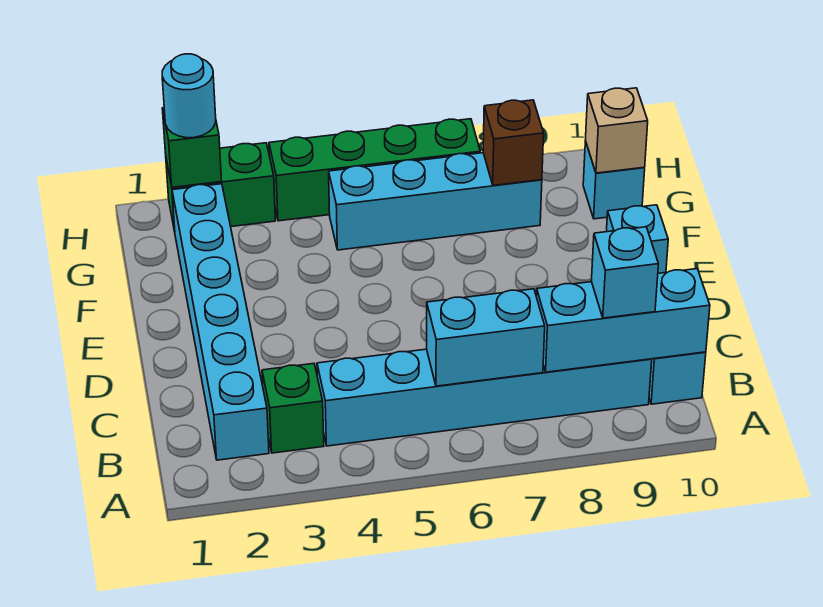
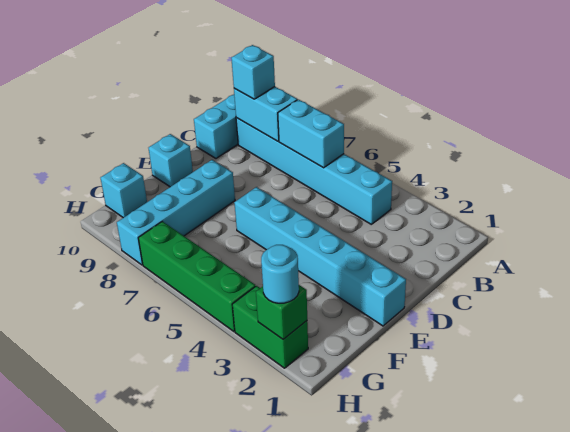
cyan brick B2:G2 level 1 -> cyan brick E1:E6 level 1
green brick B3 level 1 -> none
cyan brick B8:B10 level 2 -> cyan brick B8:B9 level 2
cyan brick G5:G8 level 1 -> cyan brick E8:H8 level 1
brown brick G8 level 2 -> none
tan brick G10 level 2 -> none

